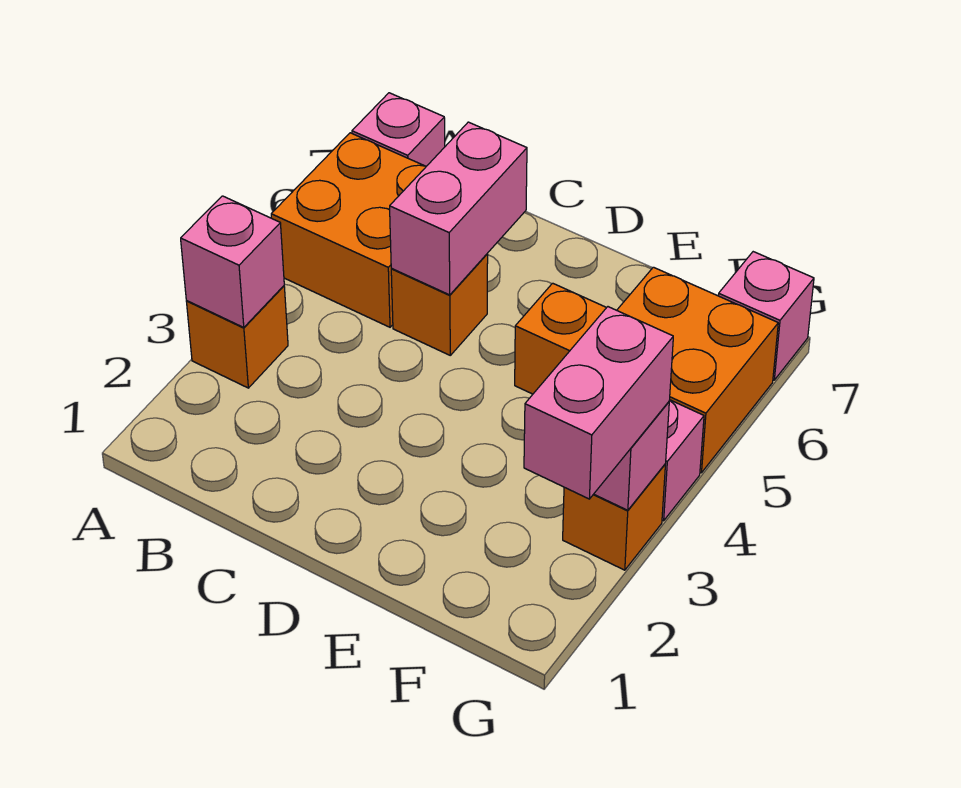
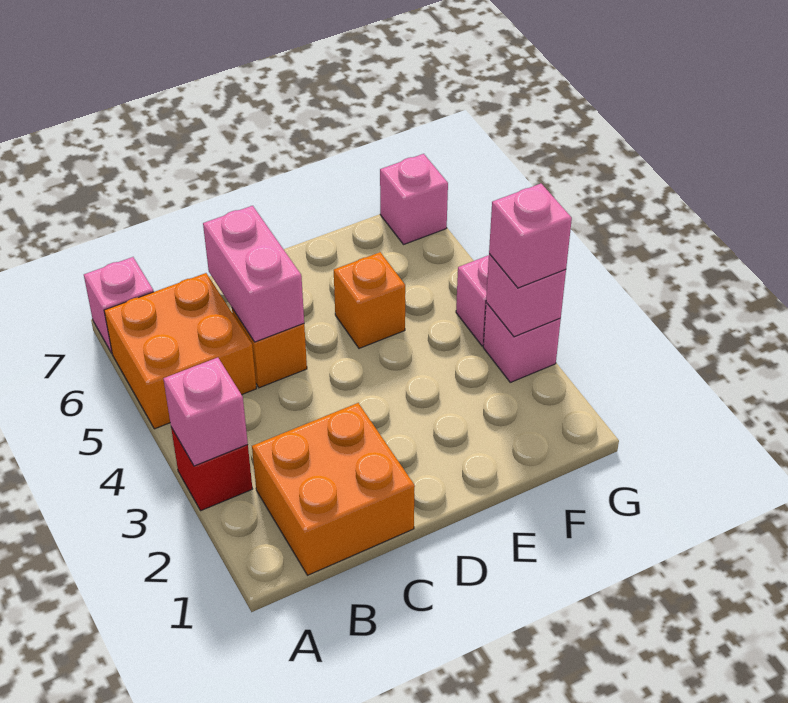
orange brick A3 level 1 -> red brick A3 level 1
orange brick F5:G6 level 1 -> orange brick B1:C2 level 1
pink brick G2:G3 level 3 -> pink brick G3 level 3
orange brick G3 level 1 -> pink brick G3 level 1

